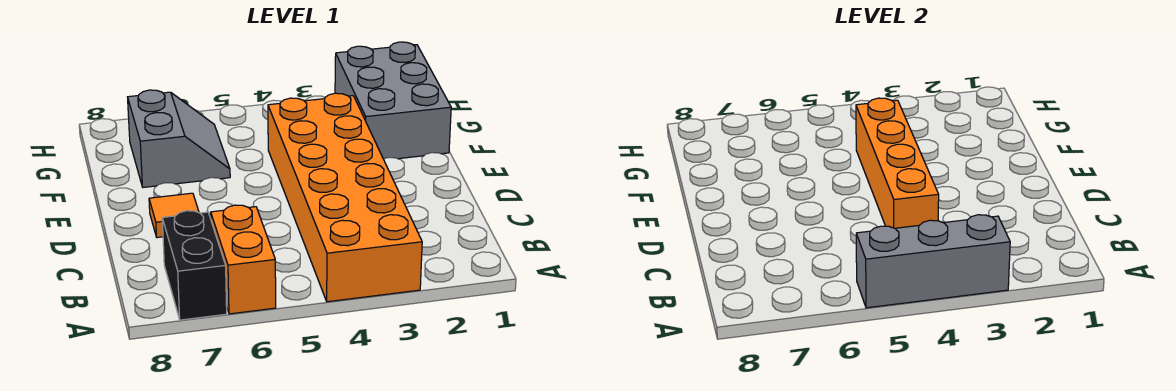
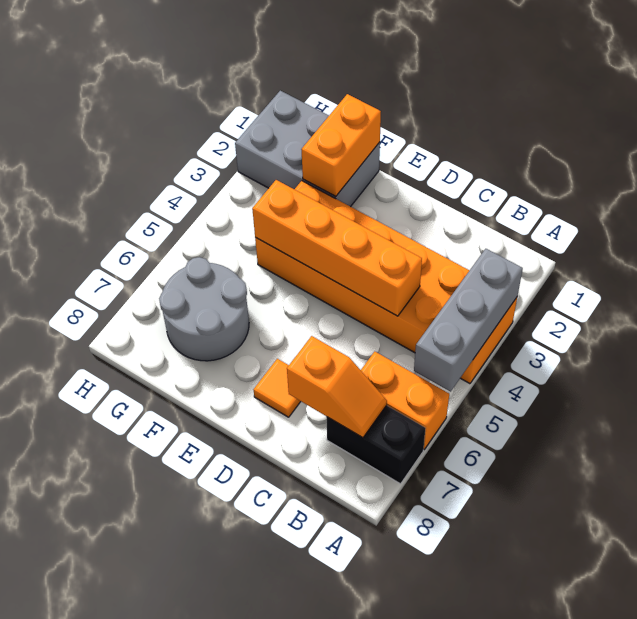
none -> orange slope B7:C7 level 2 top C
none -> orange brick F1:F2 level 2
grey slope F6:G7 level 1 top 7 -> grey round brick F6:G7 level 1

